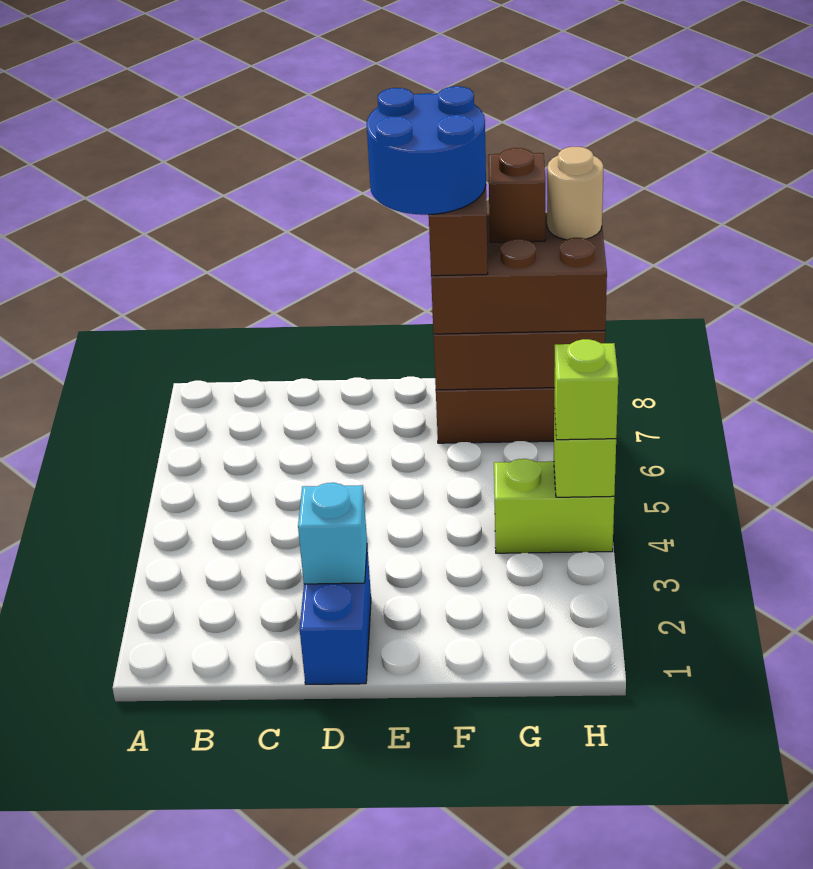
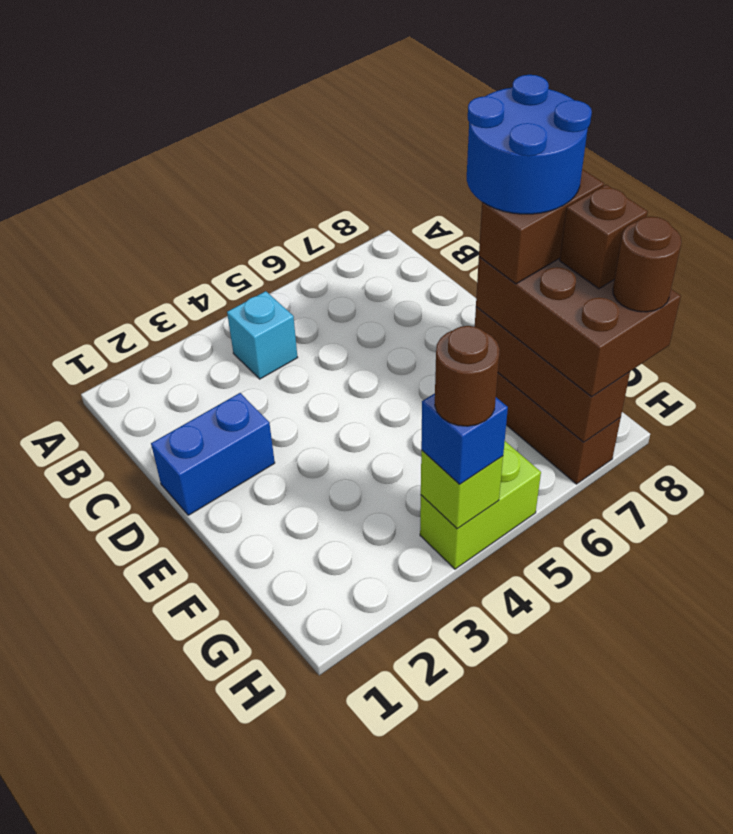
cyan brick D2 level 2 -> cyan brick B4 level 1
lime brick G4:H4 level 1 -> lime brick H4:H5 level 1
lime brick H4 level 3 -> blue brick H4 level 3
none -> brown round brick H4 level 4
tan round brick H8 level 4 -> brown round brick H8 level 4

